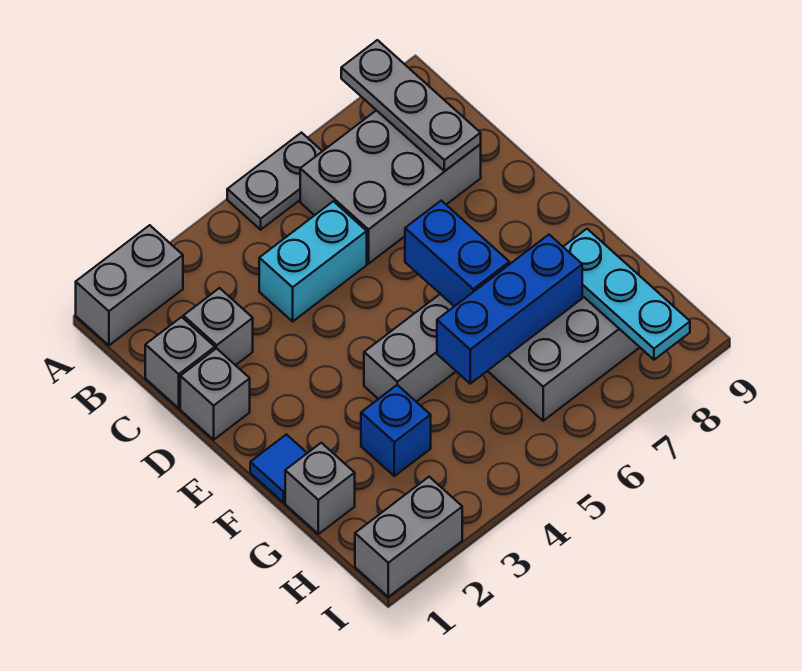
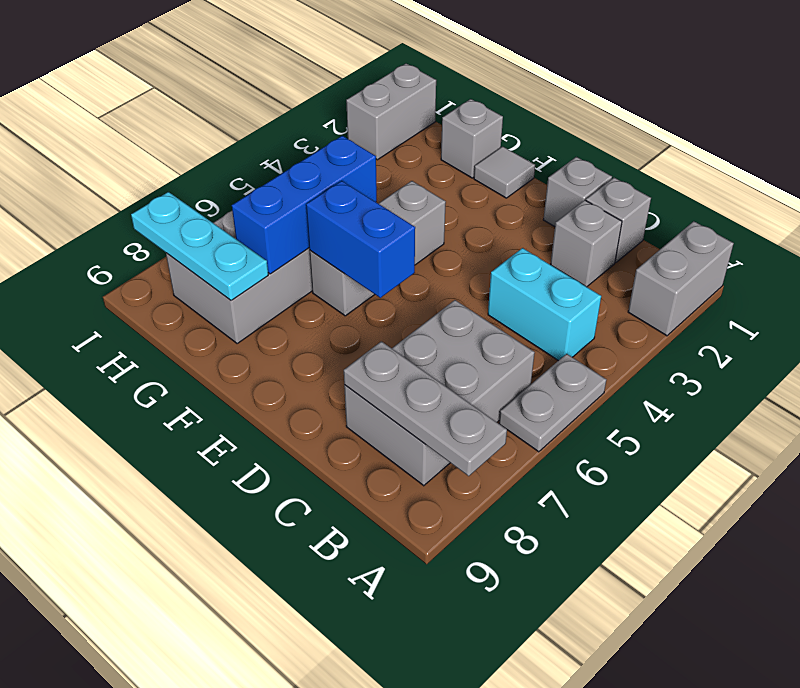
cyan brick C4:C5 level 1 -> cyan brick B4:C4 level 1
blue tile F1 level 1 -> grey tile F1 level 1
blue brick G3 level 1 -> none

